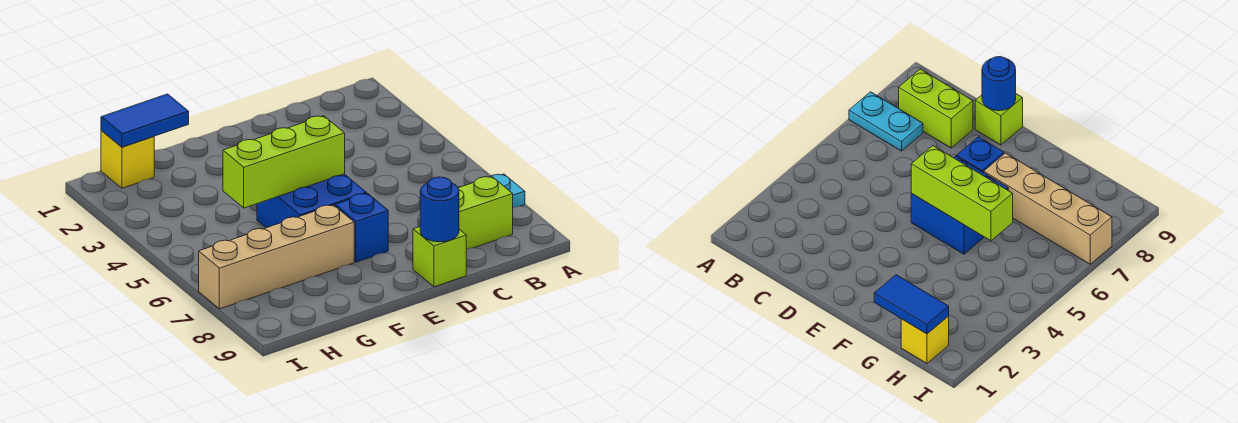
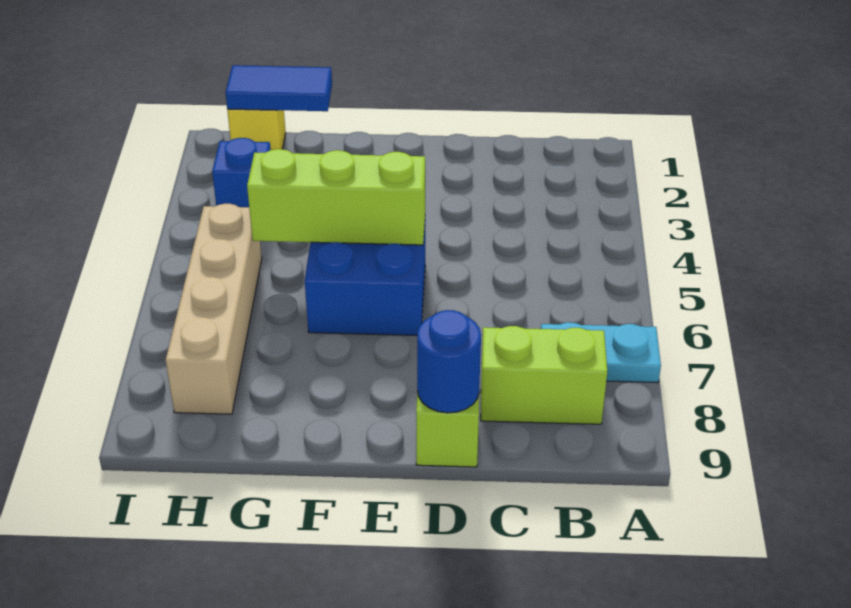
blue brick E7 level 1 -> blue brick H3 level 1
tan brick F7:I7 level 1 -> tan brick H5:H8 level 1

